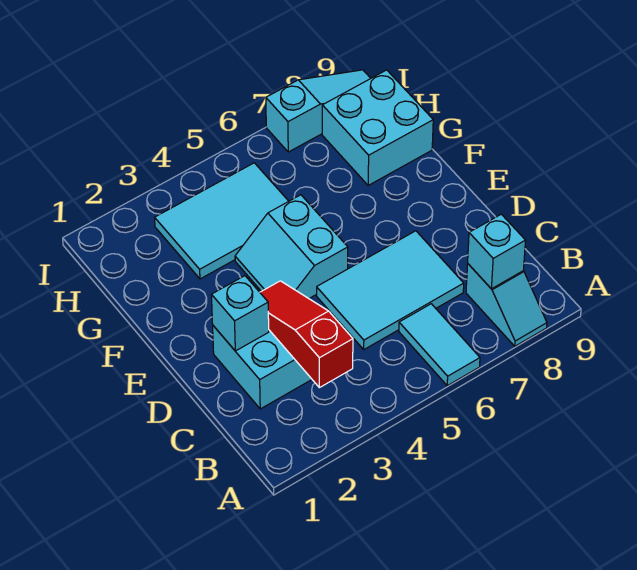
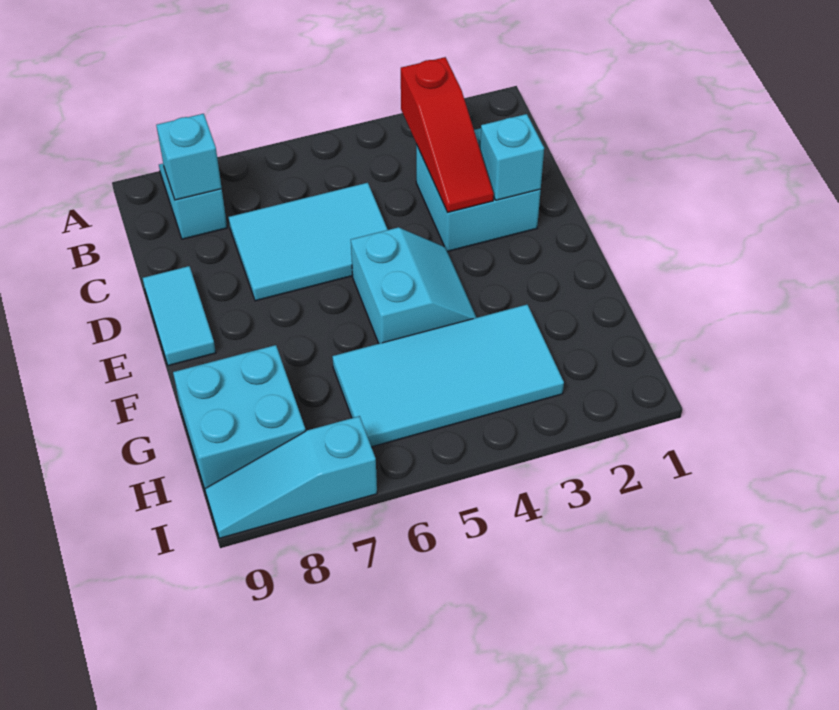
cyan tile A6:B6 level 1 -> cyan tile D9:E9 level 1
cyan tile G3:H5 level 1 -> cyan tile G3:H6 level 1

